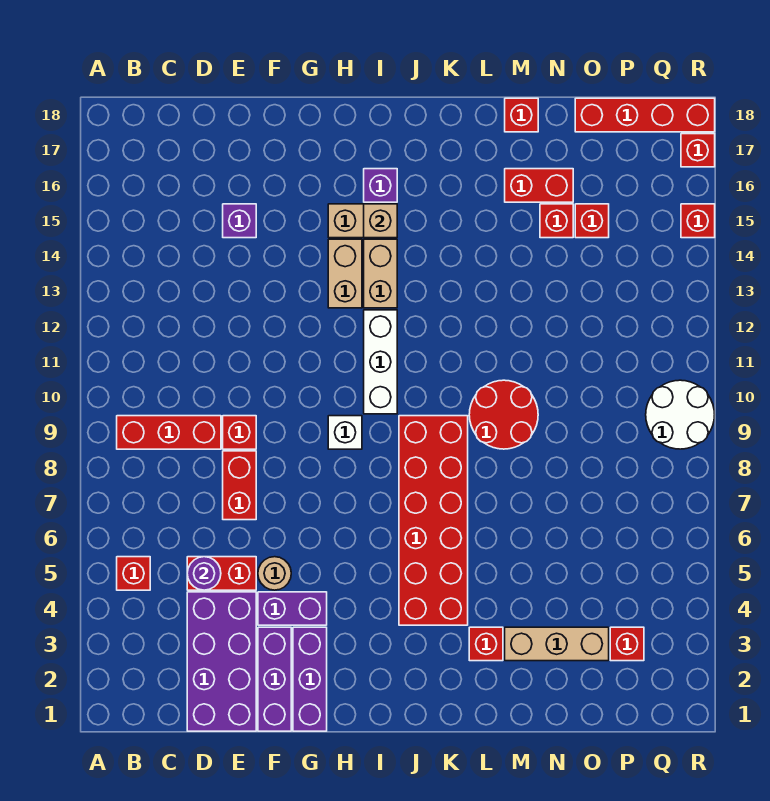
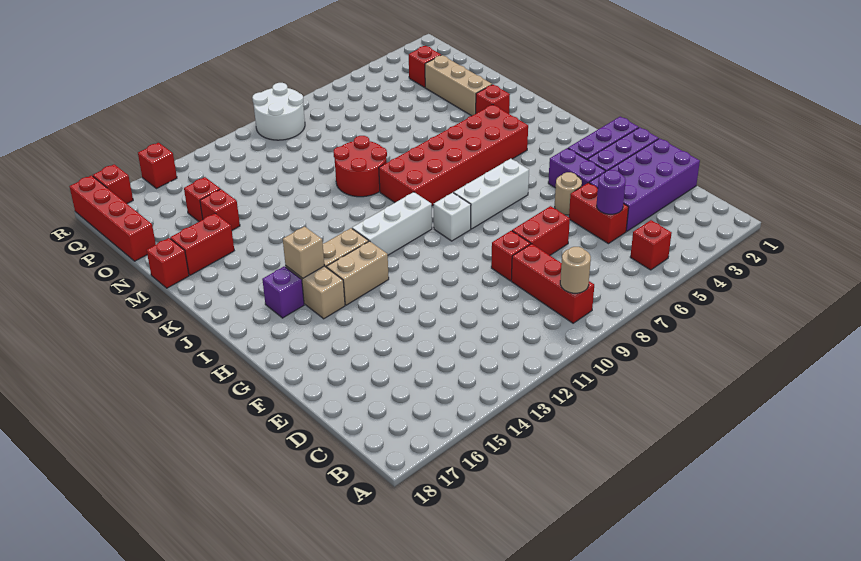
none -> tan round brick B9 level 2
purple brick E15 level 1 -> none
none -> white brick H6:H8 level 1
red brick M16:N16 level 1 -> red brick M16:M17 level 1

